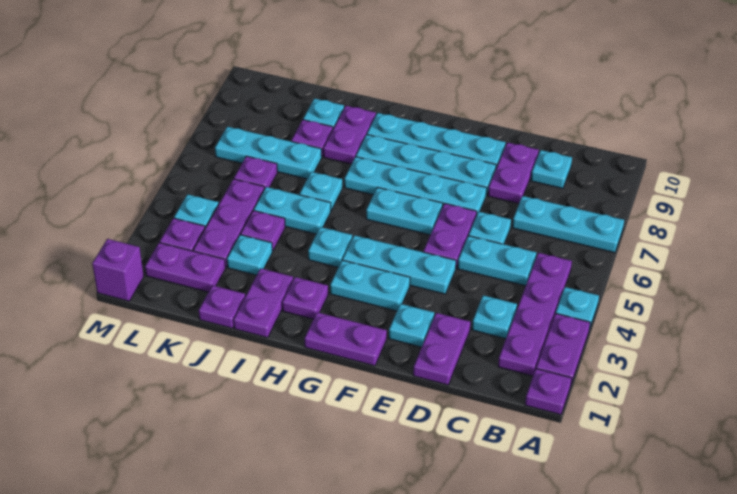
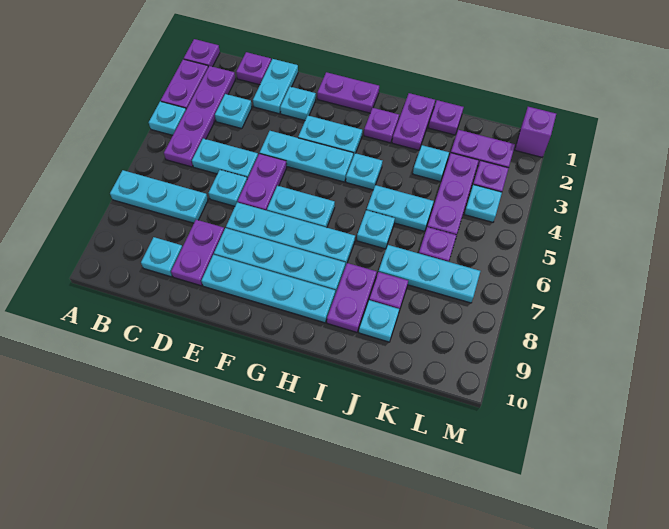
purple plate D1:D2 level 1 -> cyan plate D1:D2 level 1
purple plate J4 level 1 -> purple plate C1 level 1

